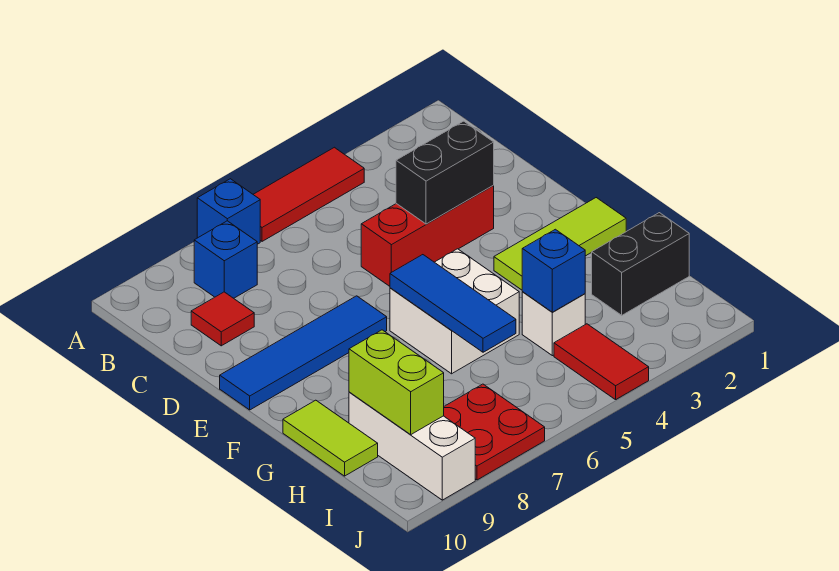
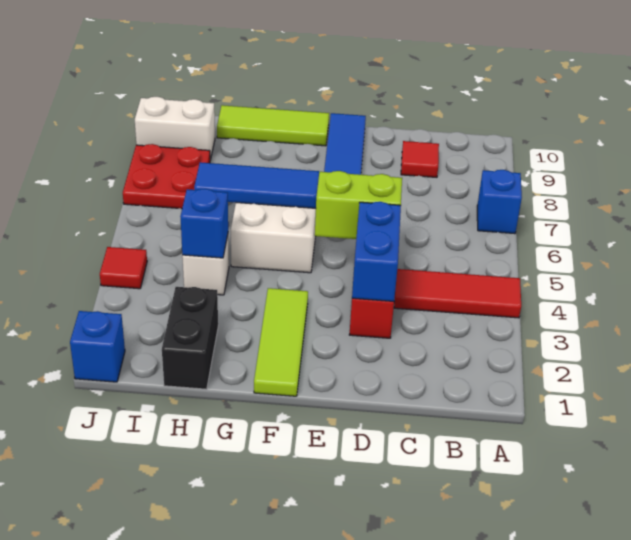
red tile A4:A6 level 1 -> red tile A4:C4 level 1
blue brick B8 level 1 -> blue brick J1 level 1
black brick D3:D4 level 2 -> blue brick D3:D4 level 2
lime tile G10:H10 level 1 -> lime tile F10:H10 level 1
white brick H9:J9 level 1 -> white brick I9:J9 level 1
lime brick H9:I9 level 2 -> lime brick D5:E5 level 2
red tile I4:J4 level 1 -> red tile J4 level 1

